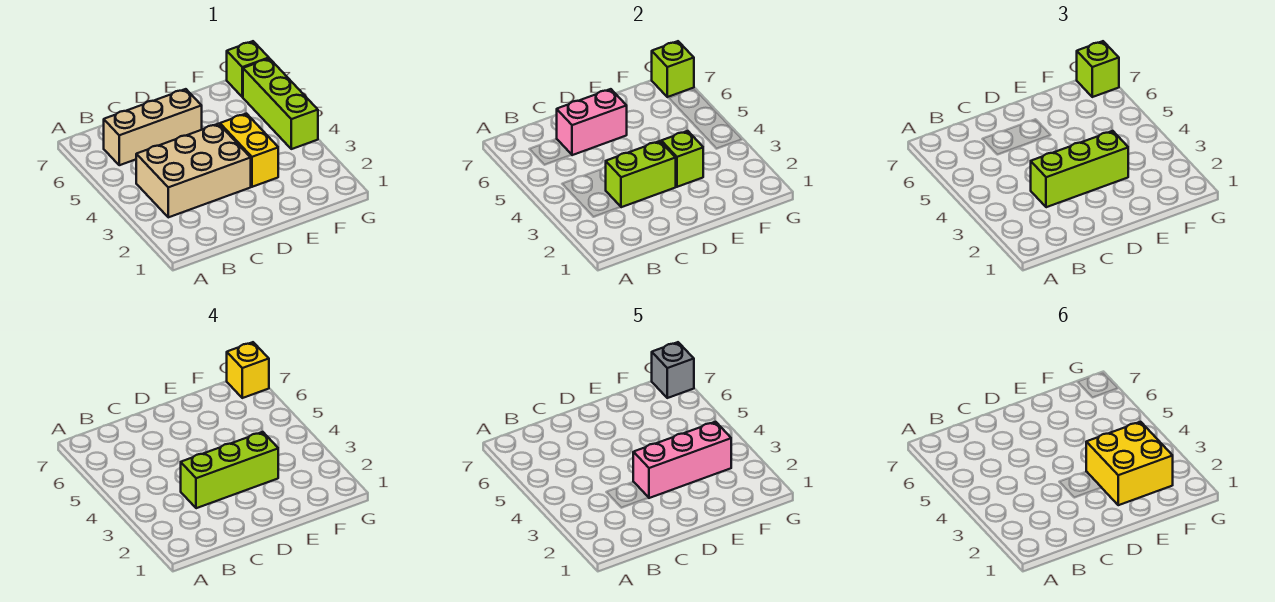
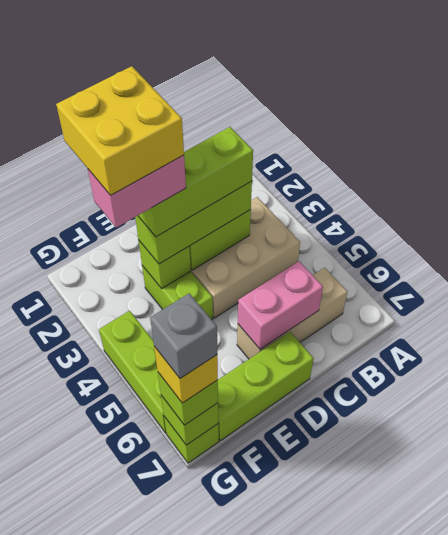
pink brick D3:F3 level 5 -> pink brick E3:F3 level 5
none -> lime brick D7:F7 level 1
yellow brick E3:E4 level 1 -> lime brick E3:E4 level 1

